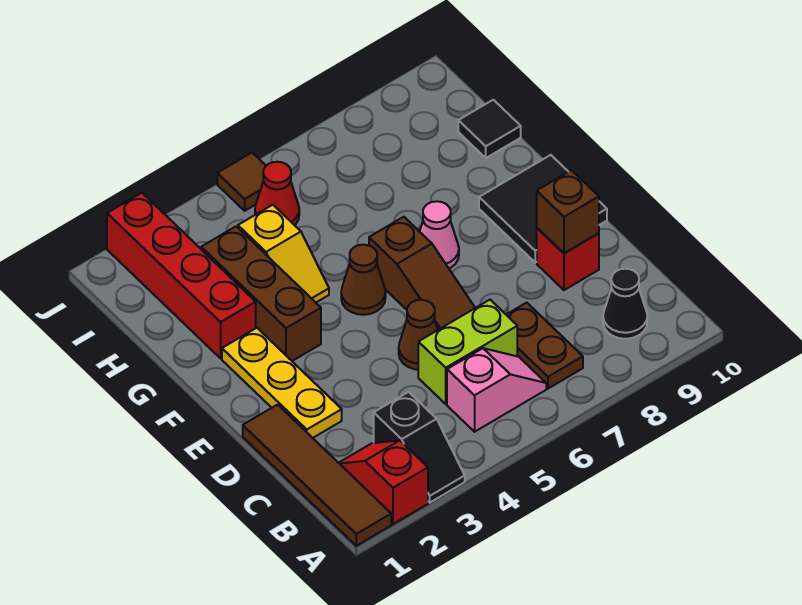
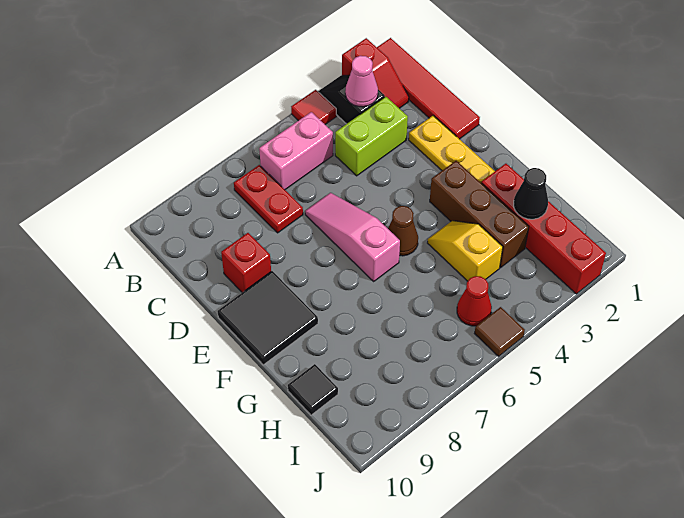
brown tile A1:D1 level 1 -> red tile A1:D1 level 1
none -> red tile A4 level 1
pink slope B5:B6 level 1 top 5 -> pink brick B5:B6 level 1
brown plate B7:C7 level 1 -> red plate B7:C7 level 1
black cone B9 level 1 -> black cone H2 level 2
lime brick C5:C6 level 1 -> lime brick C3:C4 level 1
brown cone D5 level 1 -> none
brown slope D6:F6 level 1 top F -> pink slope D6:F6 level 1 top F
brown brick D9 level 2 -> none
pink cone F7 level 1 -> pink cone B3 level 2

